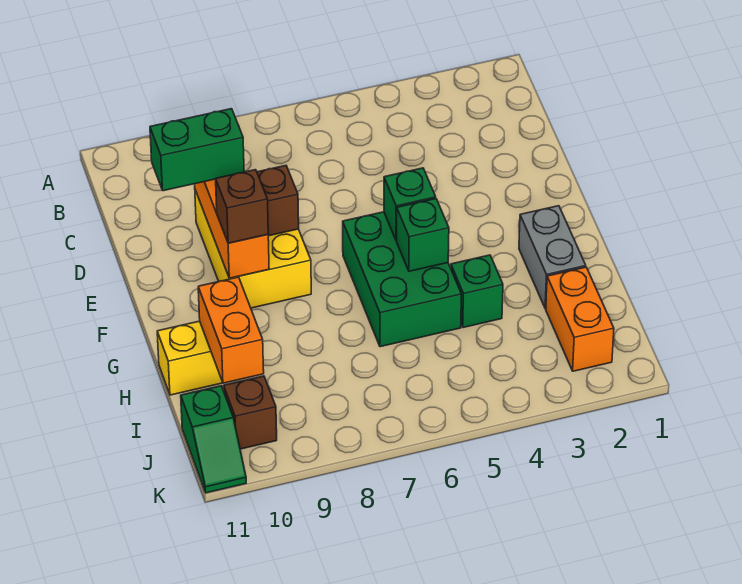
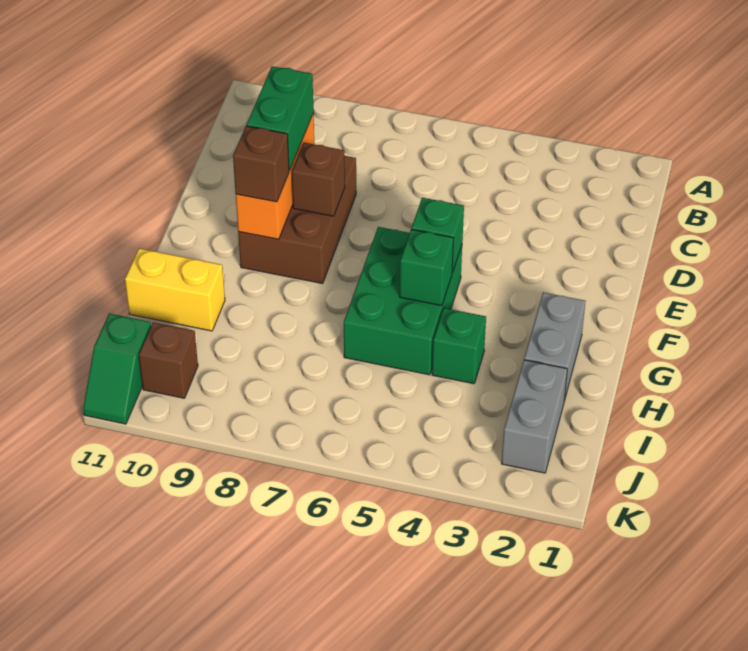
yellow brick D8:F9 level 1 -> brown brick D8:F9 level 1
green brick D9:D10 level 3 -> green brick D9:E9 level 3
orange brick H10:I10 level 2 -> none
orange brick I2:J2 level 1 -> grey brick I2:J2 level 1

